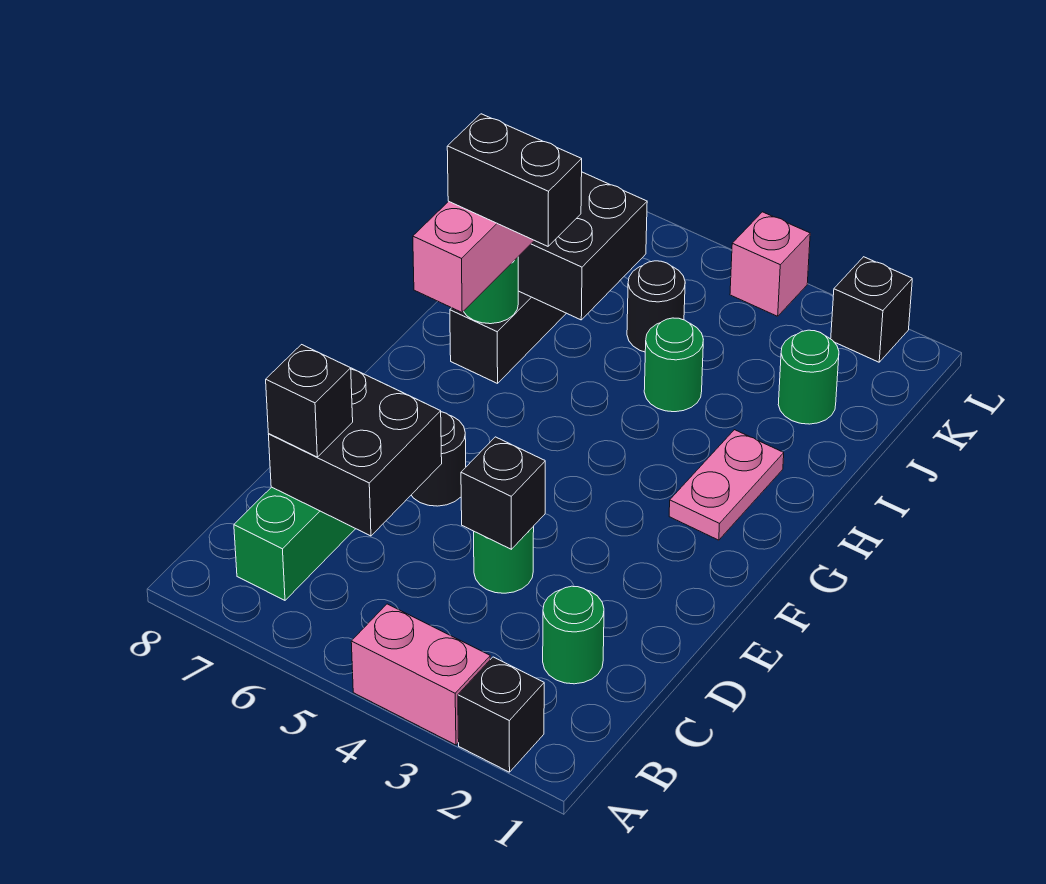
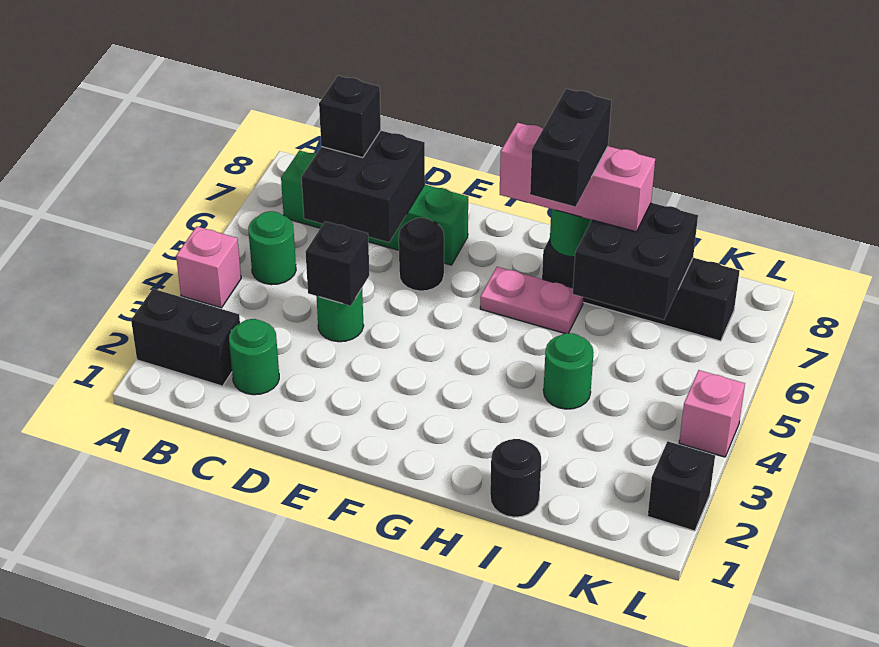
black brick A2 level 1 -> black brick A2:B2 level 1
pink brick A3:A4 level 1 -> pink brick A4 level 1
pink plate G2:H2 level 1 -> pink plate G6:H6 level 1
green round brick J2 level 1 -> green round brick B5 level 1
black round brick J5 level 1 -> black round brick I1 level 1

